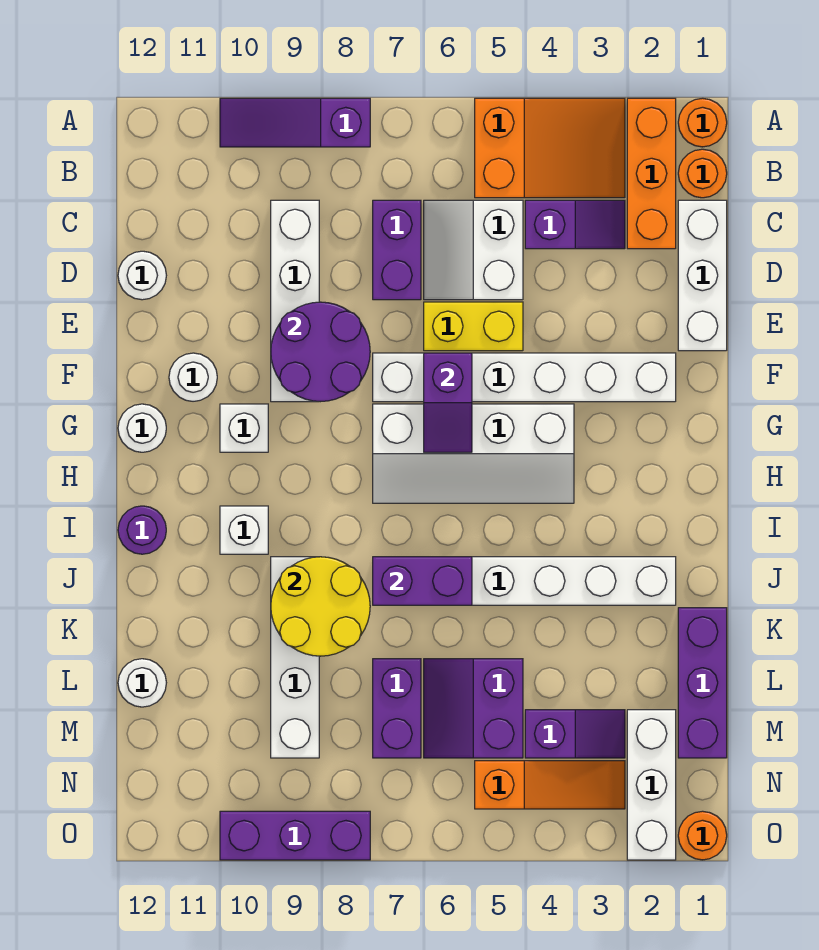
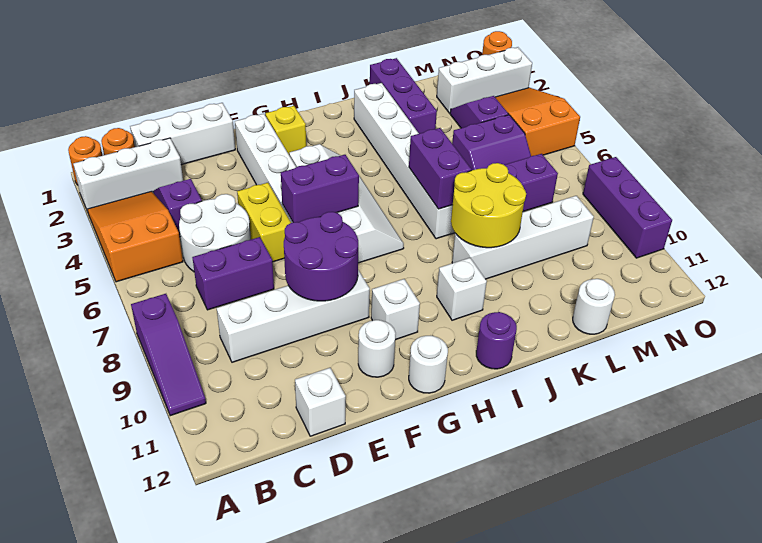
orange brick A2:C2 level 1 -> white brick A2:C2 level 1
white slope C5:D6 level 1 top 5 -> white round brick C5:D6 level 1
white round brick D12 level 1 -> white brick D12 level 1
purple slope F6:G6 level 2 top F -> purple brick F6:G6 level 2
none -> yellow brick G2 level 1
purple brick K1:M1 level 1 -> purple brick K1:K3 level 1
orange slope N3:N5 level 1 top 5 -> orange slope N3:O5 level 1 top 5

